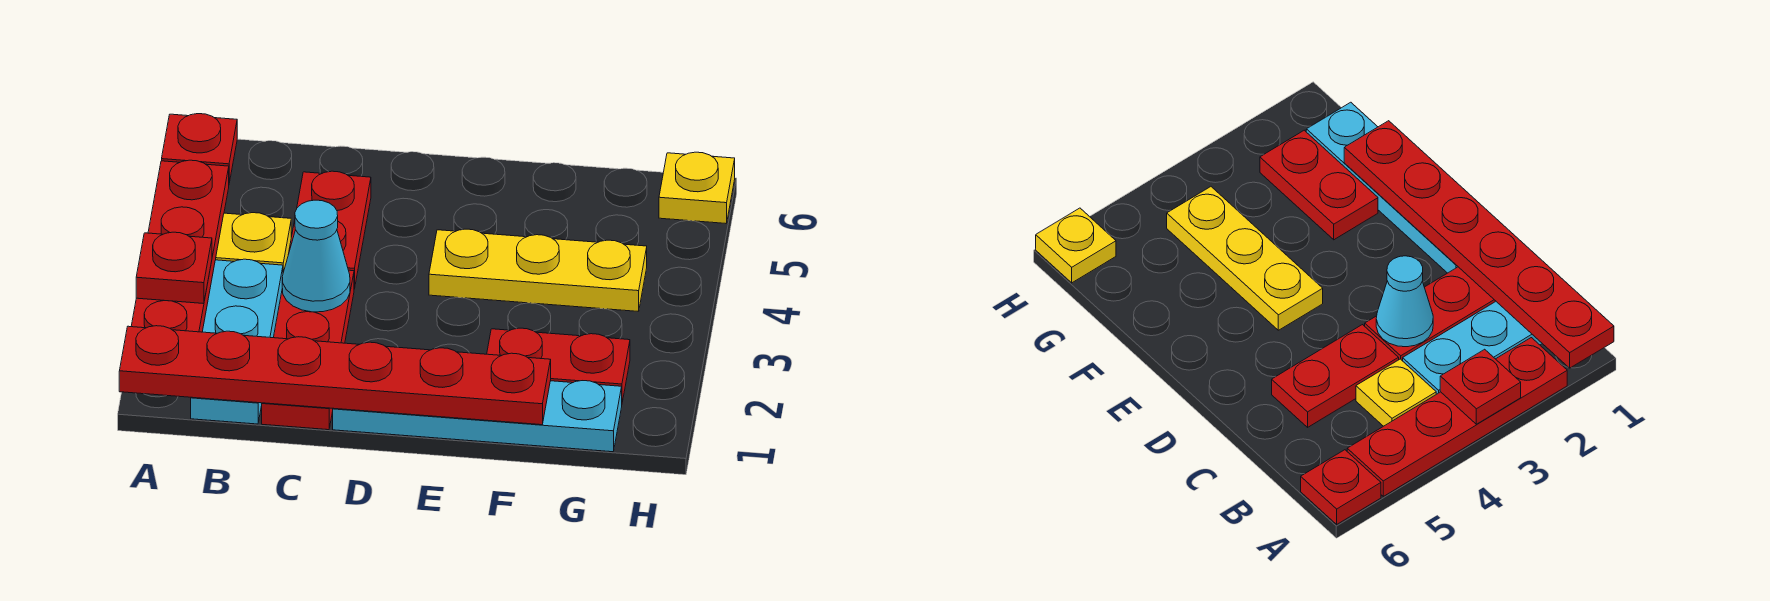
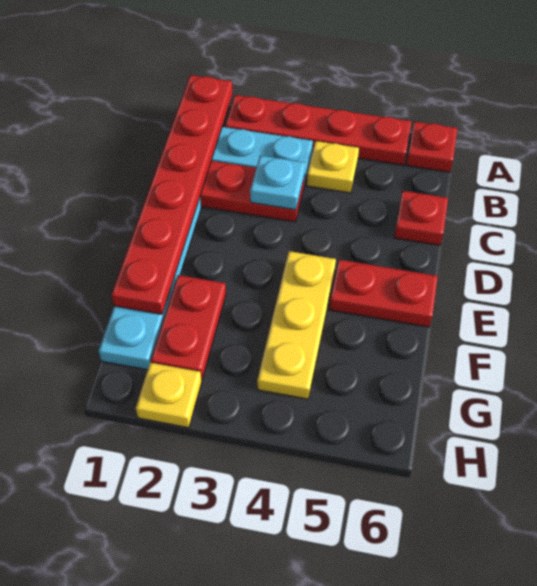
red plate A3 level 2 -> red plate C6 level 1
cyan cone C3 level 2 -> cyan plate C3 level 2
red plate C4:C5 level 1 -> red plate E5:E6 level 1
yellow plate H6 level 1 -> yellow plate H2 level 1

